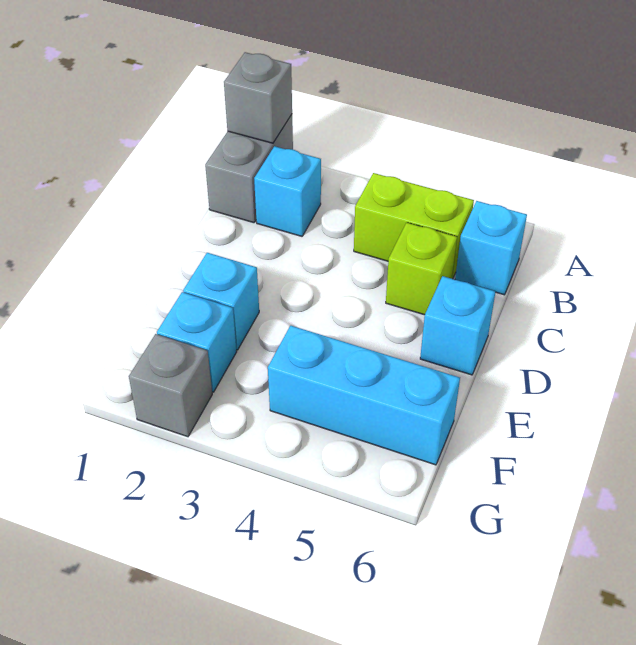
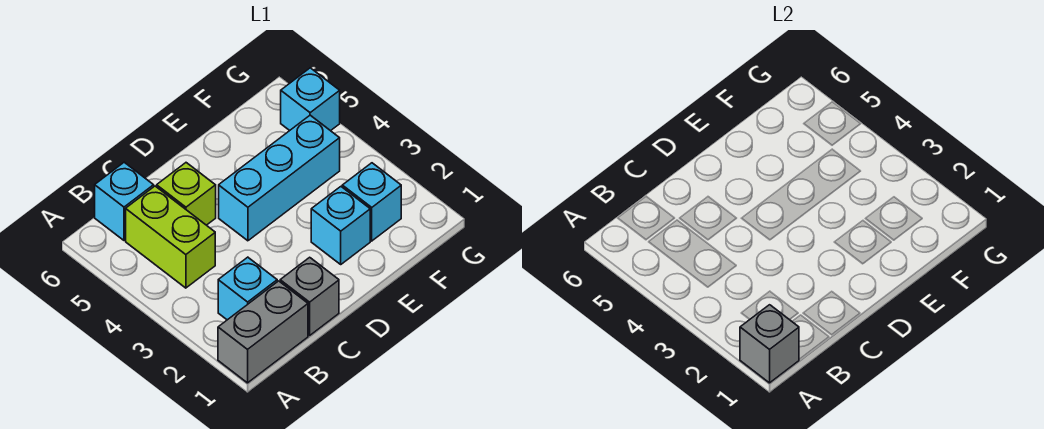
cyan brick D6 level 1 -> cyan brick G5 level 1
cyan brick F4:F6 level 1 -> cyan brick D4:F4 level 1
grey brick G2 level 1 -> grey brick C1 level 1

